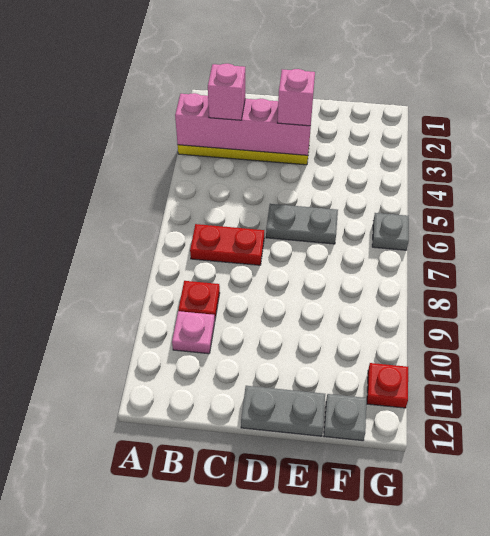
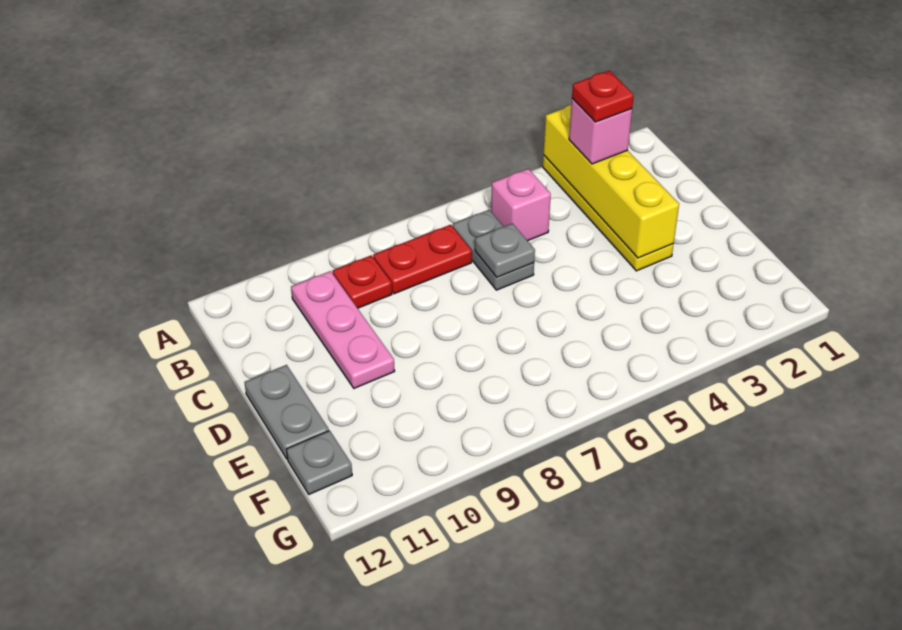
pink brick A3:D3 level 2 -> yellow brick A3:D3 level 2
red plate B7:C7 level 1 -> red plate B7:B8 level 1
pink plate B10 level 1 -> pink plate B10:D10 level 1
pink brick D3 level 3 -> pink brick B5 level 1
grey plate D6:E6 level 1 -> grey plate B6:C6 level 1
grey plate G6 level 1 -> grey plate C6 level 2
red plate G11 level 1 -> red plate B3 level 4

